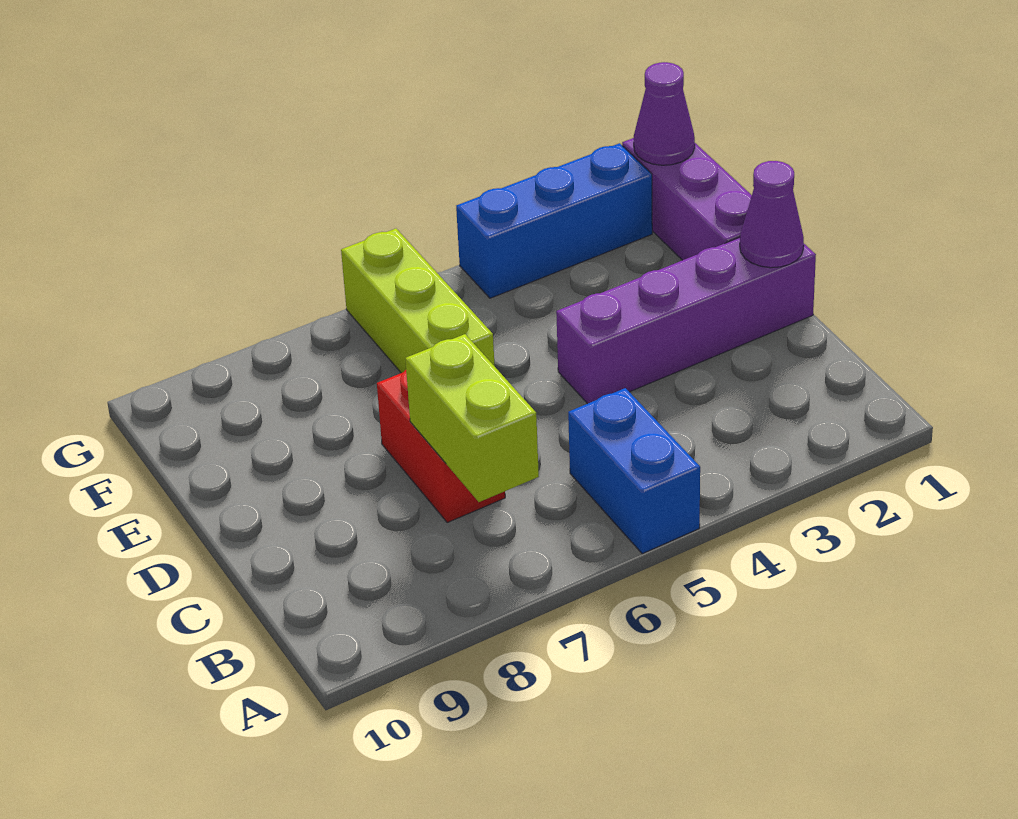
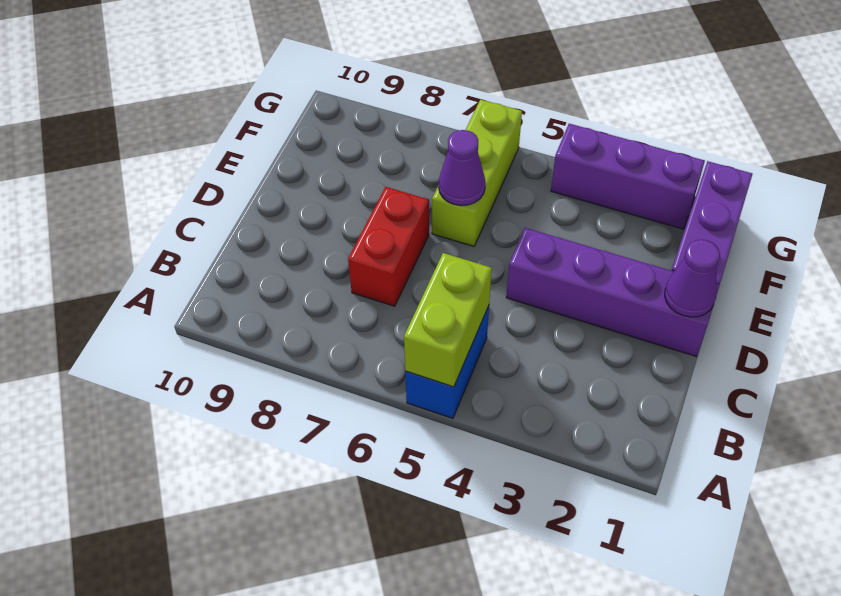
lime brick B7:C7 level 2 -> lime brick A5:B5 level 2
purple cone G1 level 2 -> purple cone E6 level 2
blue brick G2:G4 level 1 -> purple brick G2:G4 level 1

